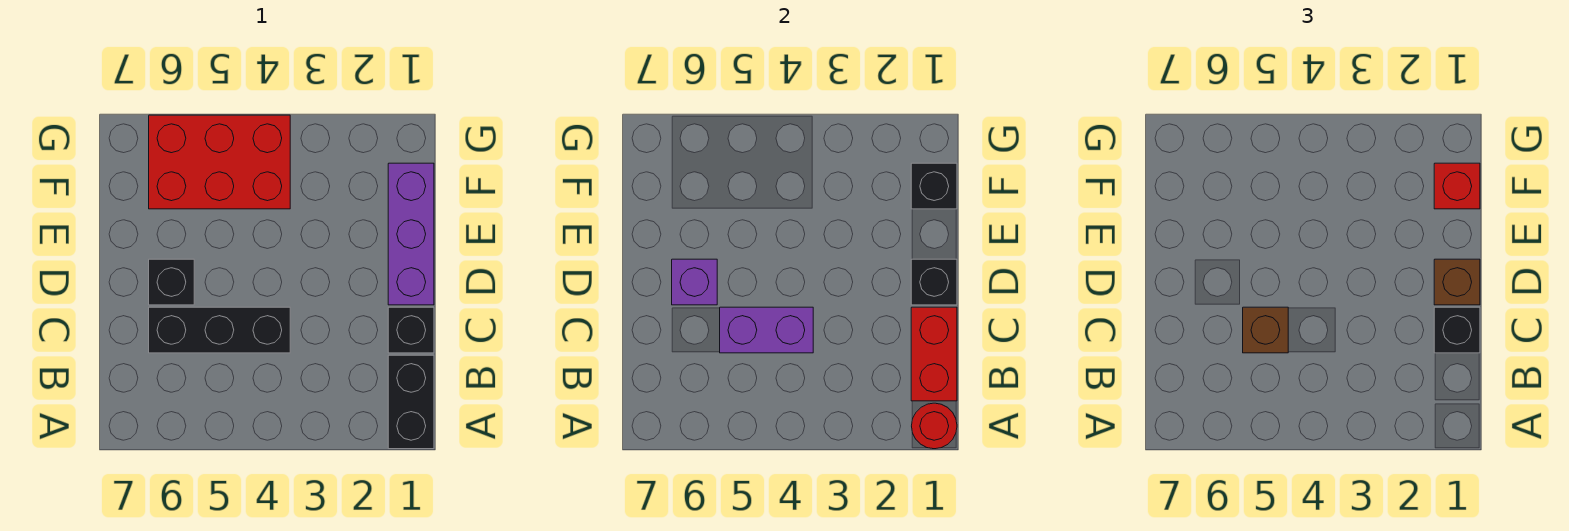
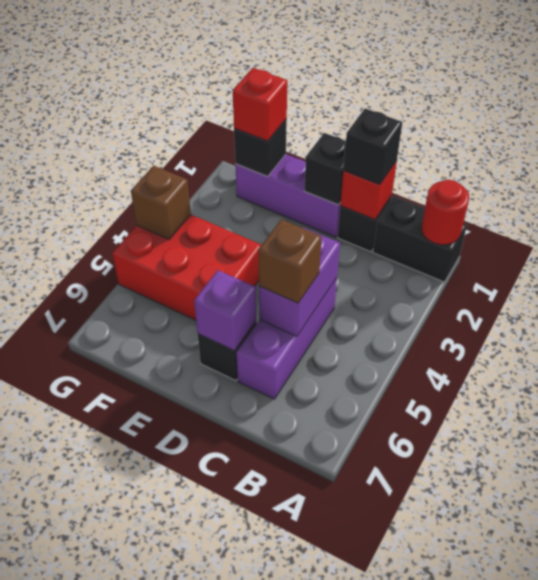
red brick B1:C1 level 2 -> red brick C1 level 2
black brick C4:C6 level 1 -> purple brick C4:C6 level 1
brown brick D1 level 3 -> brown brick G4 level 2
red brick F4:G6 level 1 -> red brick E4:G5 level 1

